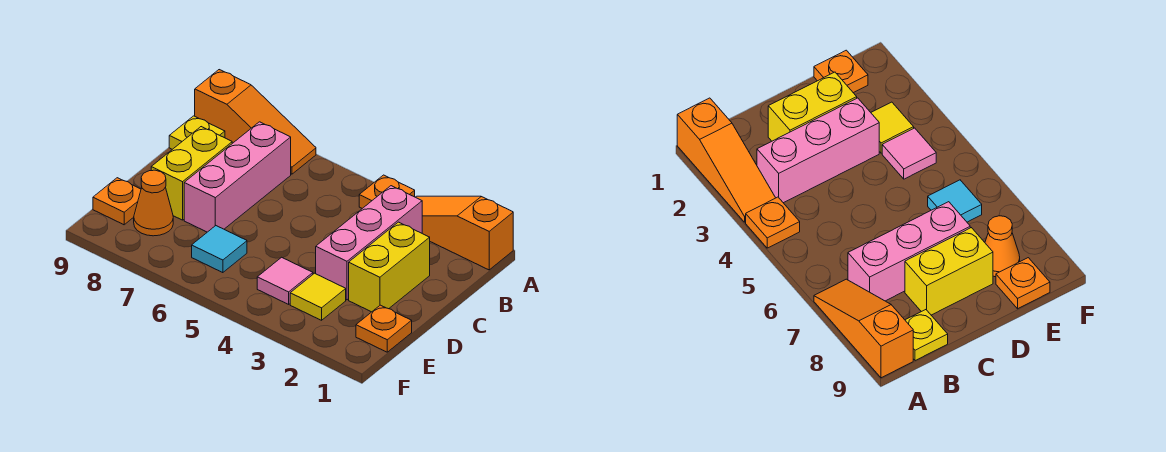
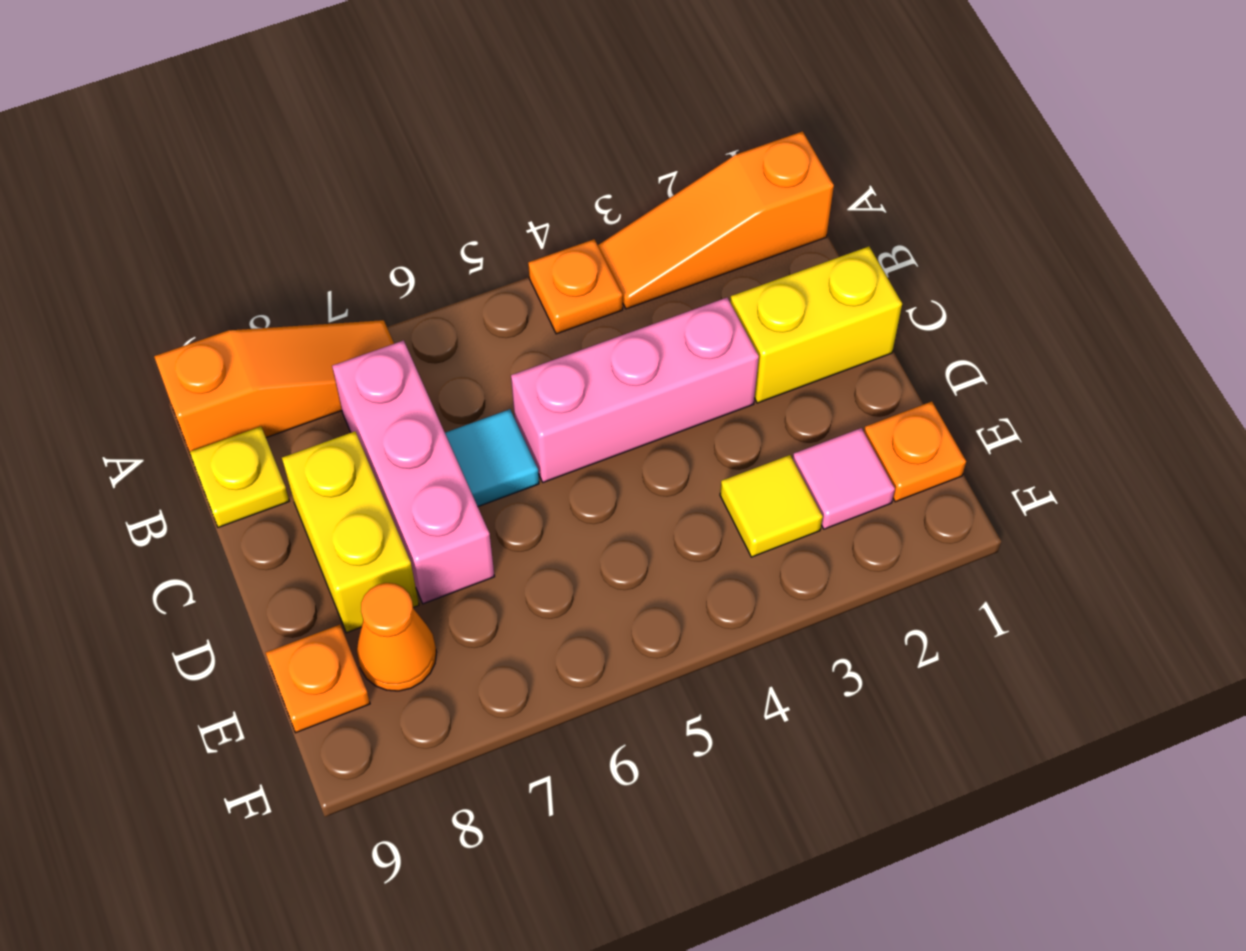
pink brick B3:D3 level 1 -> pink brick C3:C5 level 1
yellow brick C2:D2 level 1 -> yellow brick C1:C2 level 1
pink tile E4 level 1 -> pink tile E2 level 1
cyan tile E6 level 1 -> cyan tile C6 level 1

